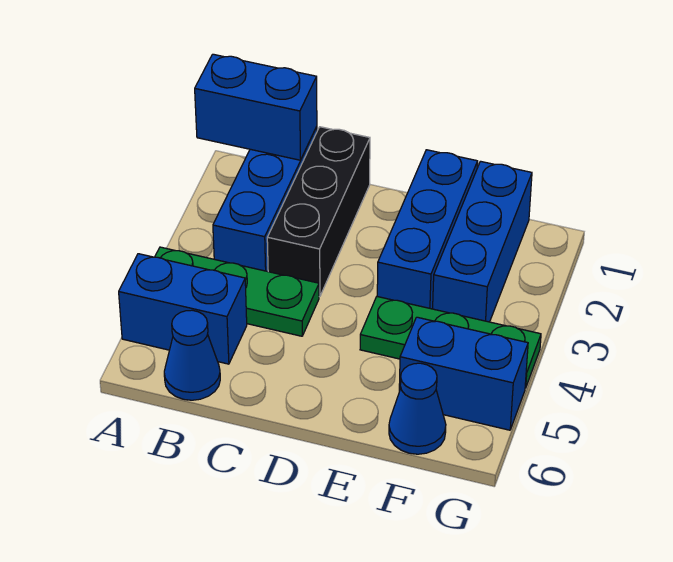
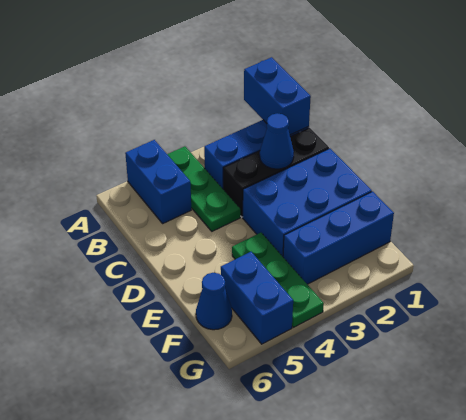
blue cone B6 level 1 -> blue cone C2 level 2
blue brick E1:E3 level 1 -> blue brick D1:E3 level 1

